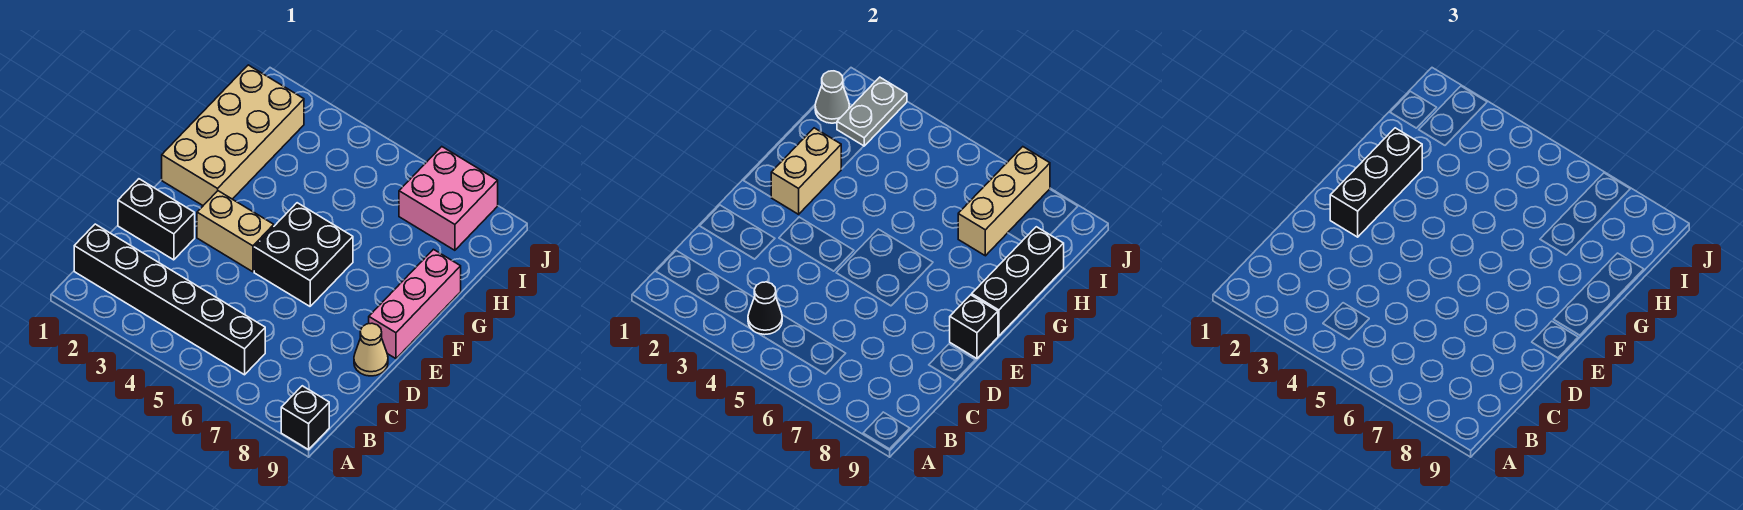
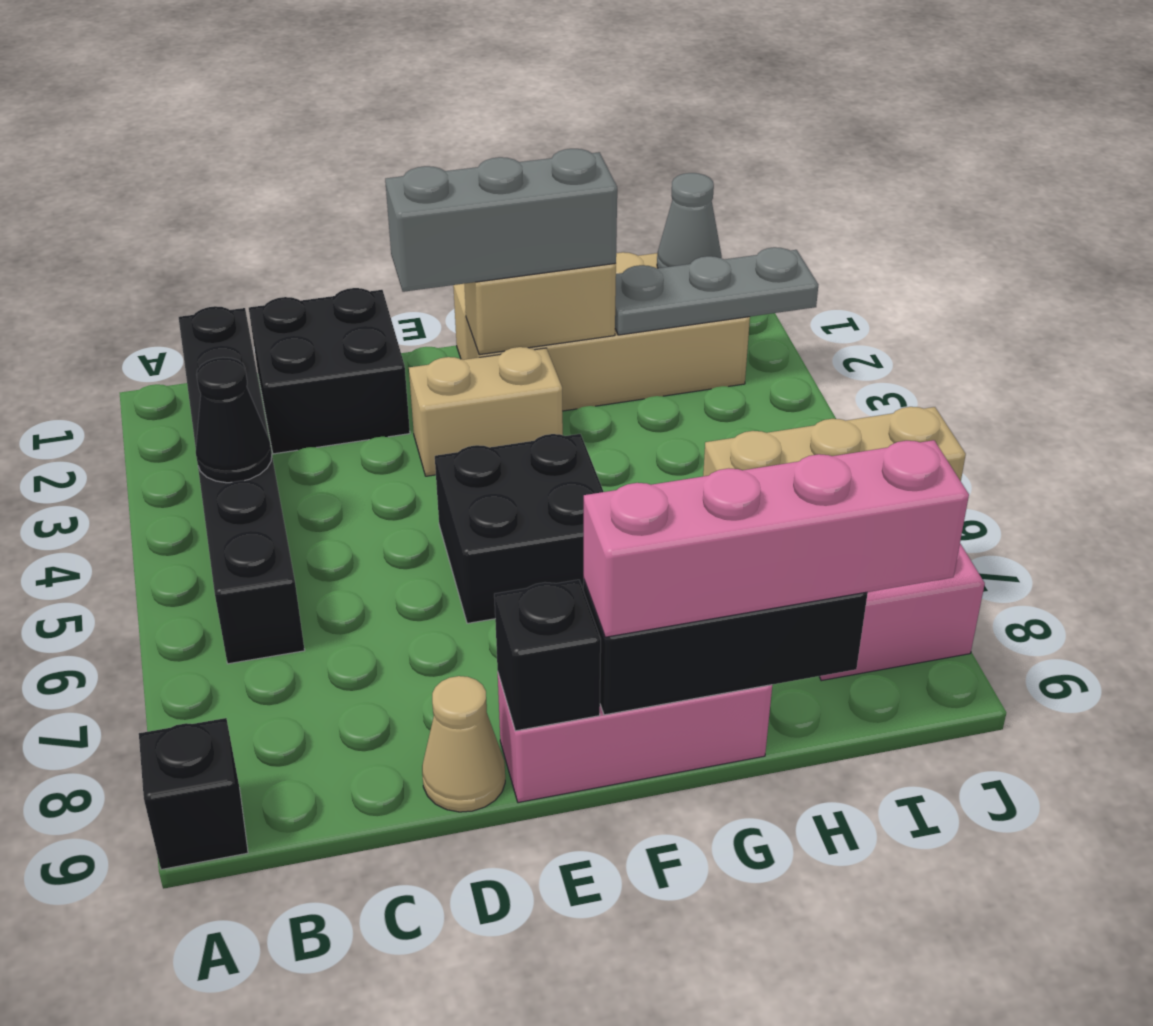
black brick D1:D2 level 1 -> black brick C1:D2 level 1
black brick E2:G2 level 3 -> grey brick E2:G2 level 3
tan brick E3:E4 level 1 -> tan brick E3:F3 level 1
none -> pink brick F9:I9 level 3
grey plate I2:J2 level 2 -> grey plate H2:J2 level 2

